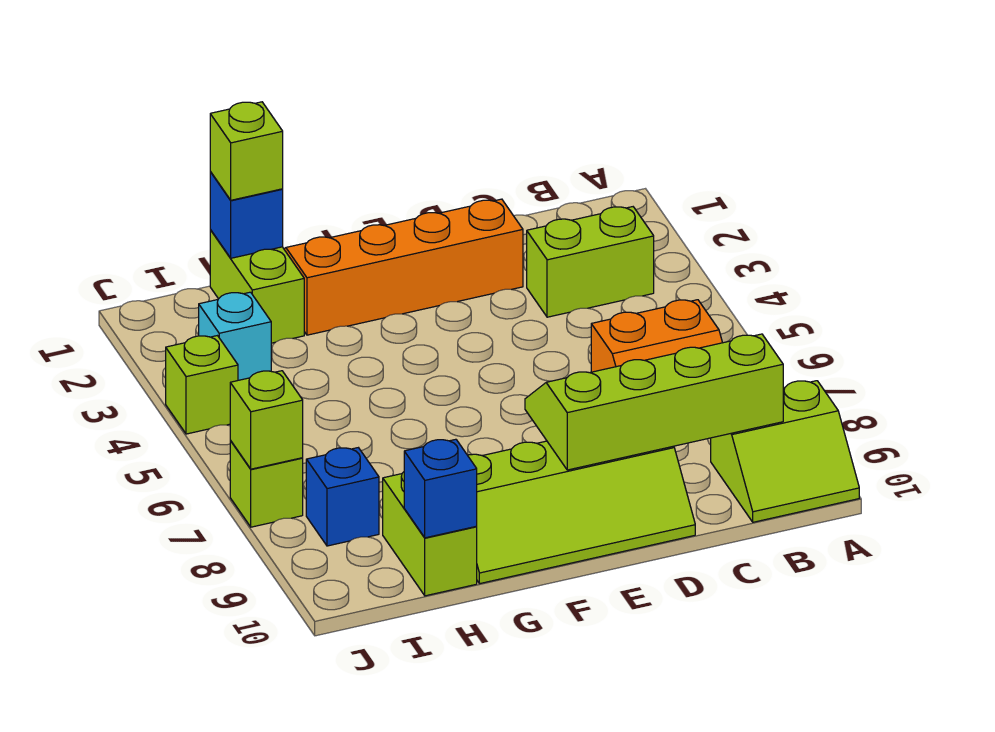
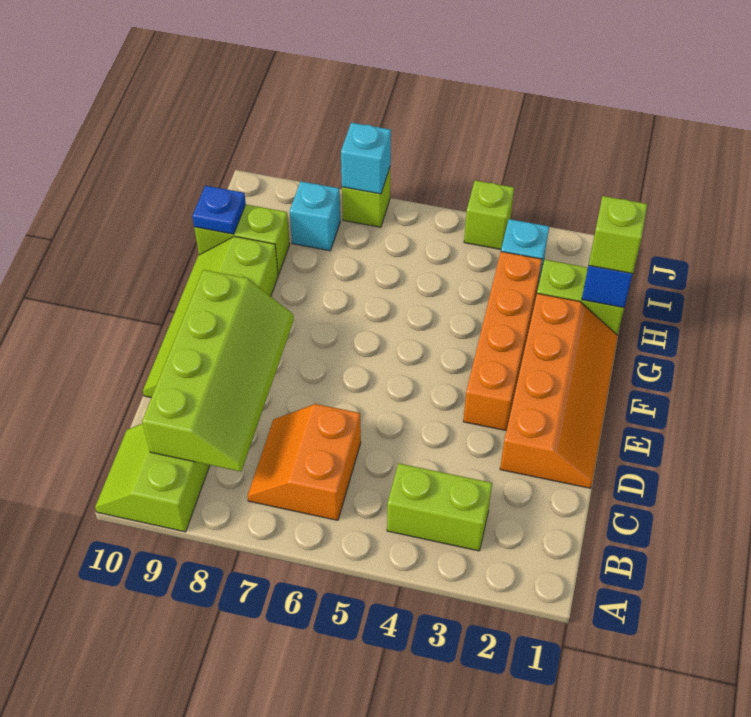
lime brick B3:C3 level 1 -> lime brick B3:B4 level 1
none -> orange brick E3:H3 level 1
blue brick H10 level 2 -> blue plate H10 level 2
blue brick I8 level 1 -> cyan brick I8 level 1
lime brick J7 level 2 -> cyan brick J7 level 2

